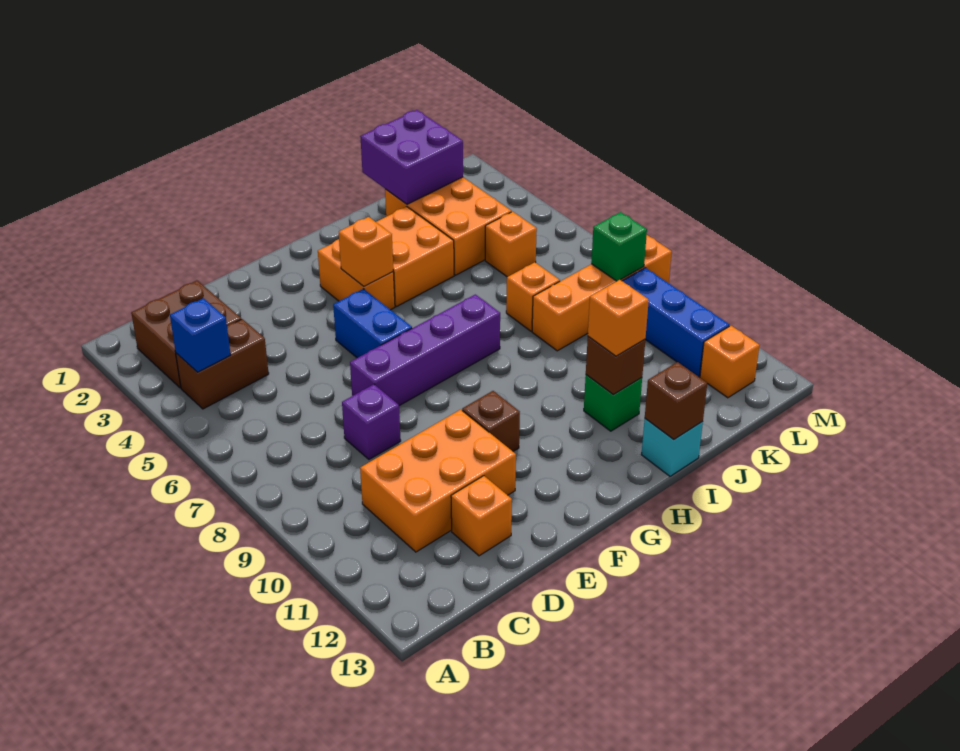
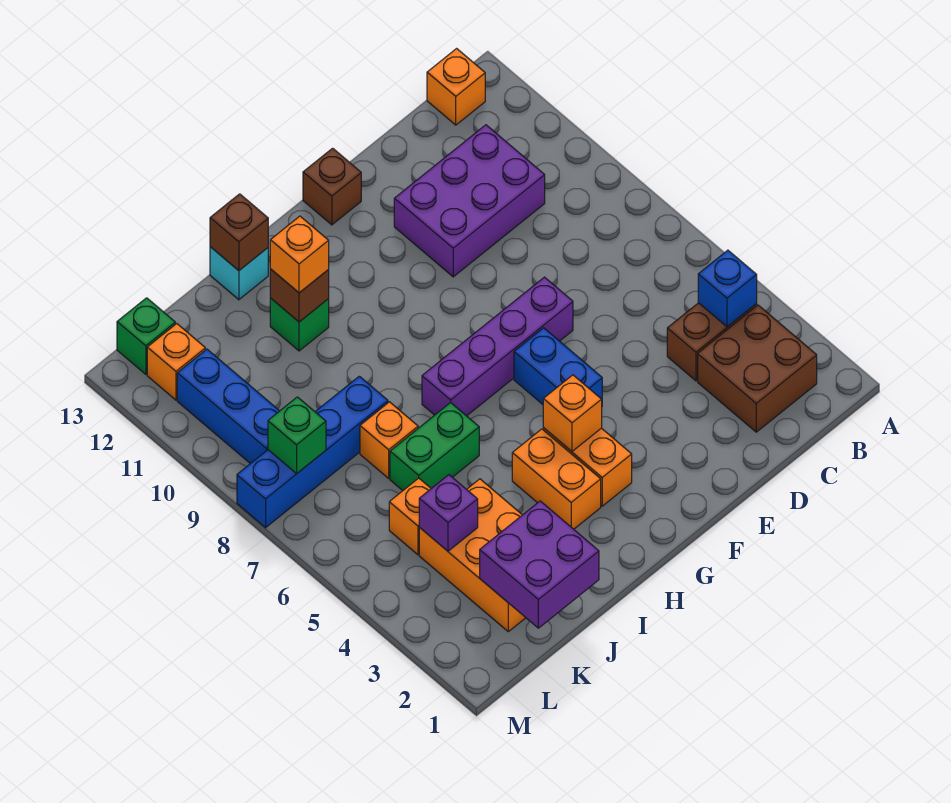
orange brick C10:E11 level 1 -> purple brick C10:E11 level 1
purple brick D8 level 1 -> purple brick K4 level 2
orange brick D12 level 1 -> orange brick B13 level 1
brown brick F10 level 1 -> brown brick F13 level 1
orange brick H3:I4 level 1 -> orange brick H3:H4 level 1
none -> green brick I6:J6 level 1
orange brick J8:M8 level 1 -> blue brick J8:M8 level 1
none -> green brick L13 level 1

